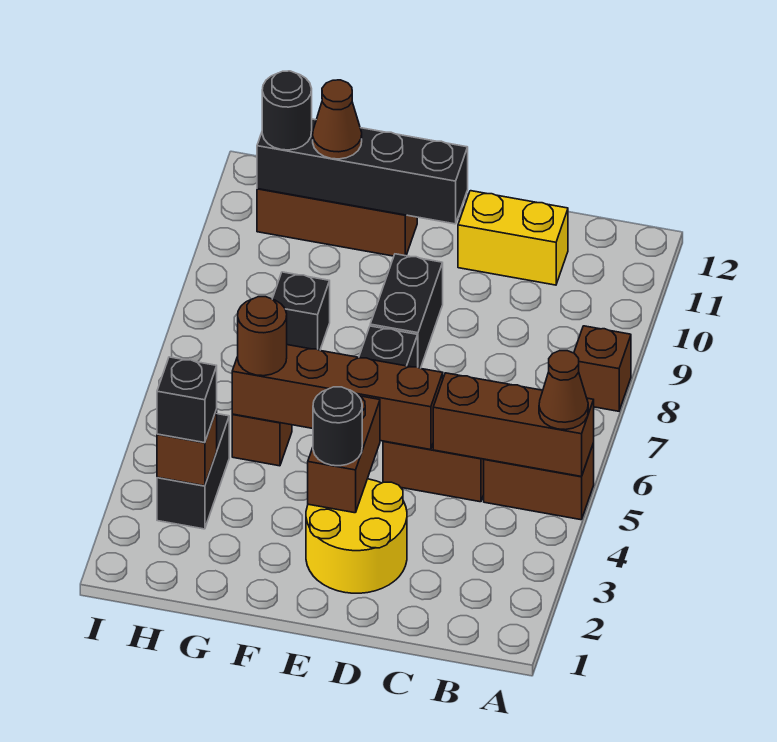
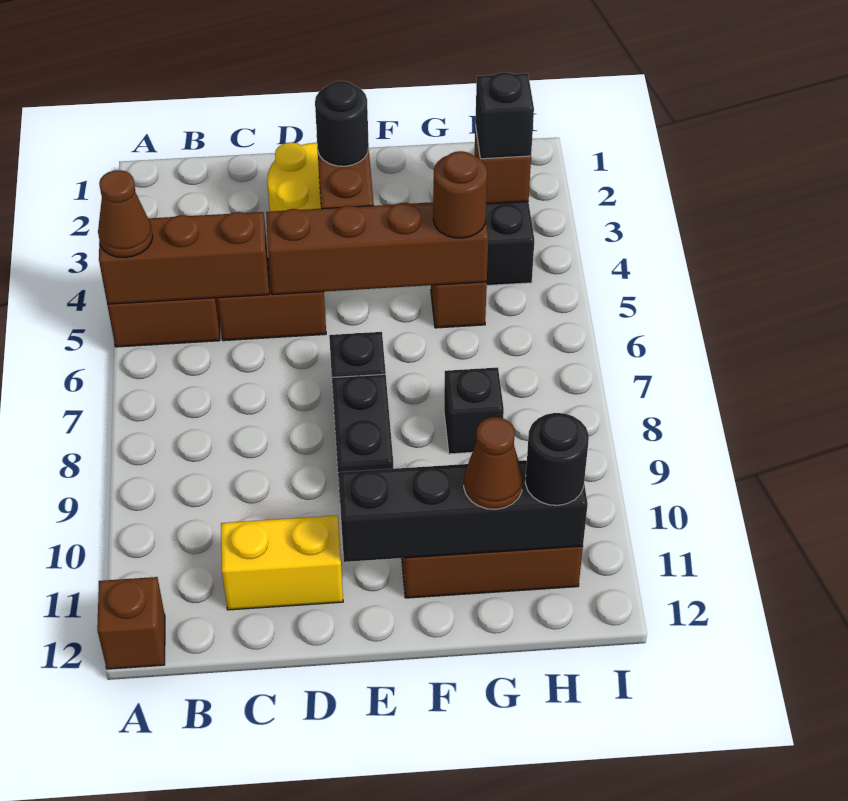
brown brick A8 level 1 -> brown brick A12 level 1

